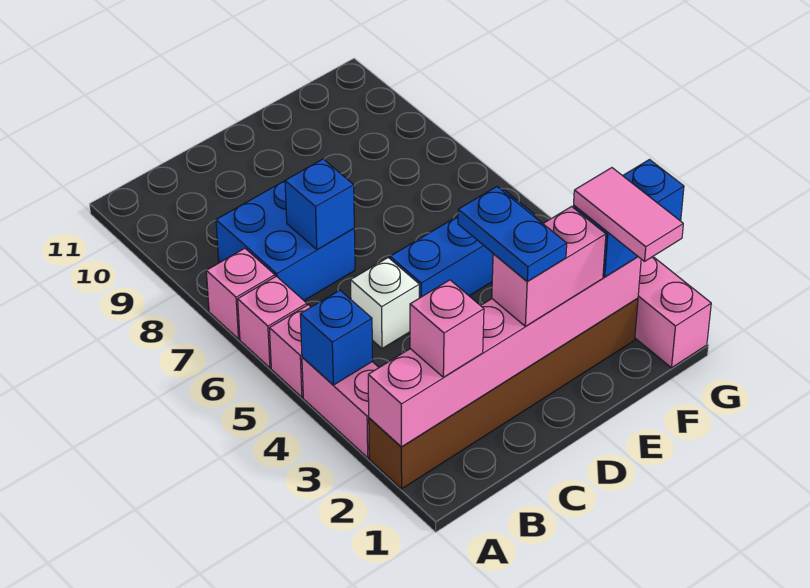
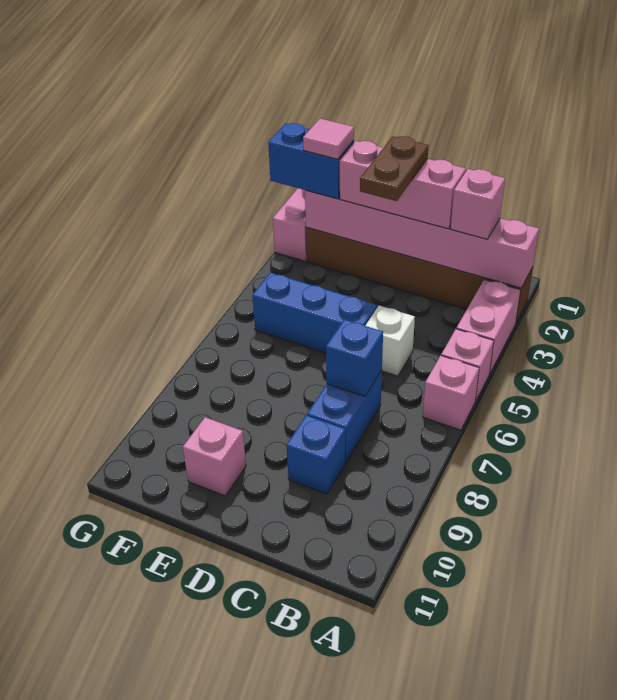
blue brick A4 level 2 -> blue brick C9 level 1
pink brick A7 level 1 -> pink brick E10 level 1
blue brick B7:C8 level 1 -> blue brick C7:C8 level 1
pink brick D2:E2 level 3 -> pink brick C2:E2 level 3
blue plate D2:D3 level 4 -> brown plate D2:D3 level 4
pink tile F1:F2 level 4 -> pink tile F2 level 4

